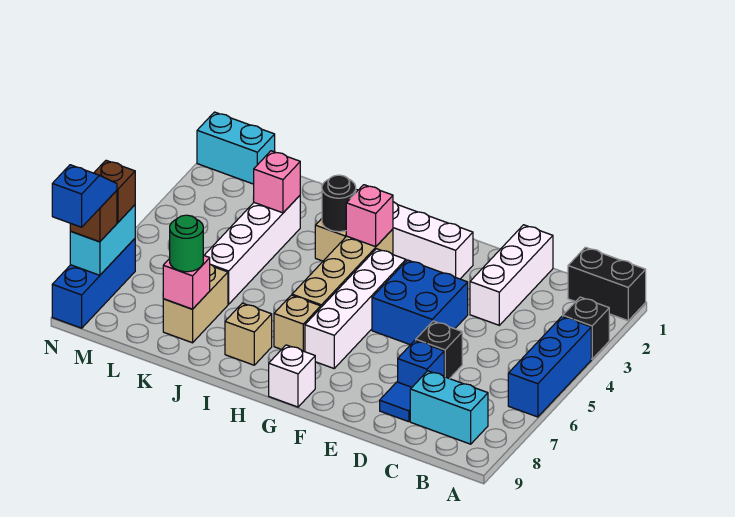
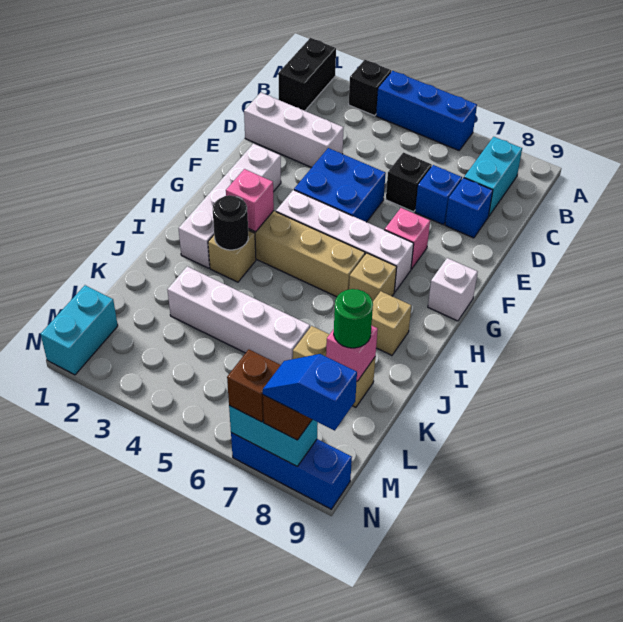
blue tile D8 level 1 -> blue brick D8 level 1
pink brick K3 level 2 -> pink brick F7 level 1

